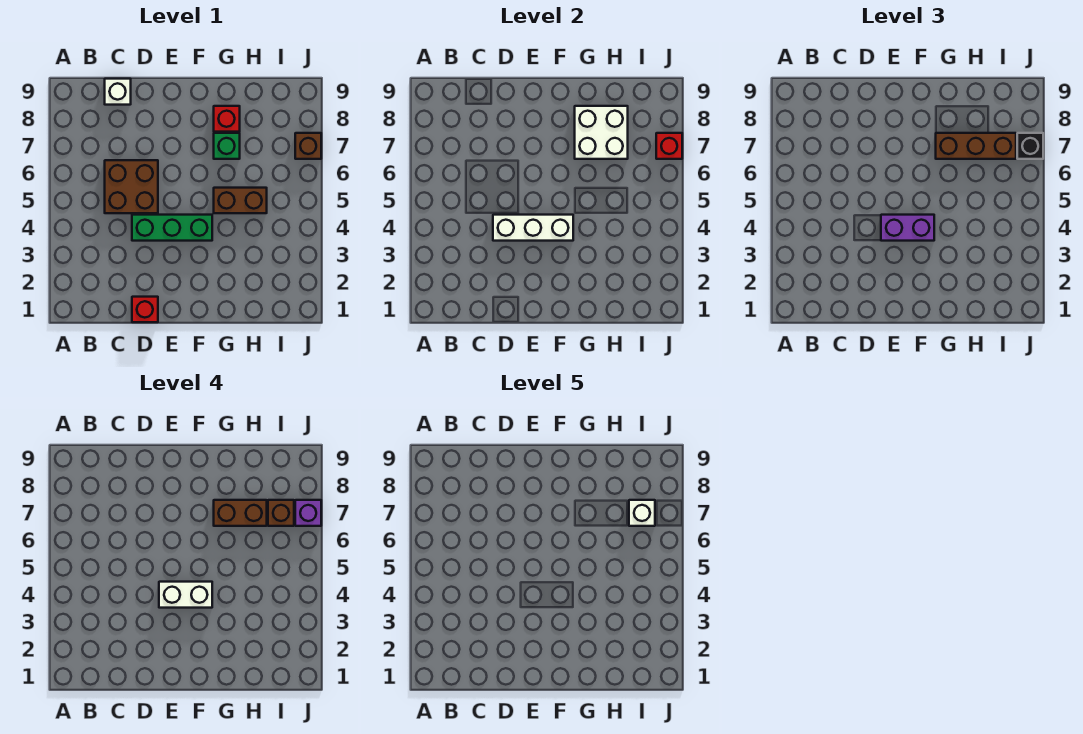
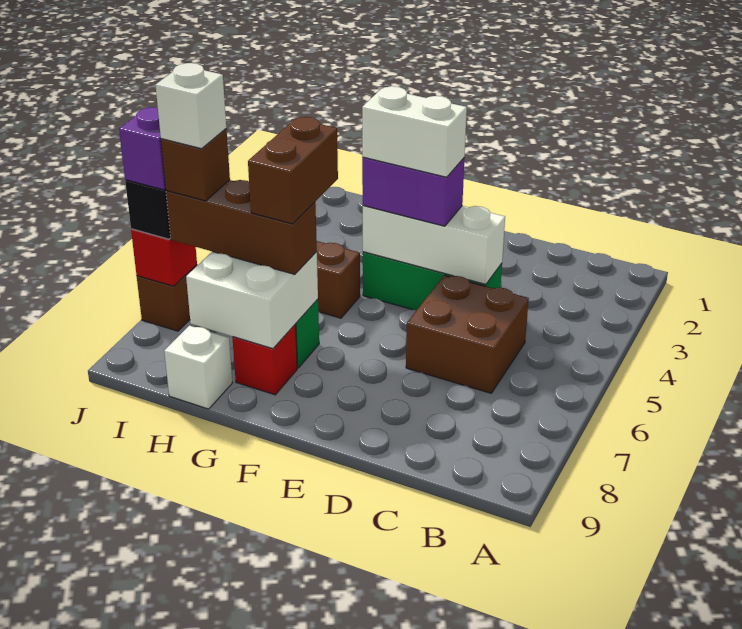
white brick C9 level 1 -> white brick H9 level 1
red brick D1 level 1 -> none
brown brick G7:H7 level 4 -> brown brick G6:G7 level 4

